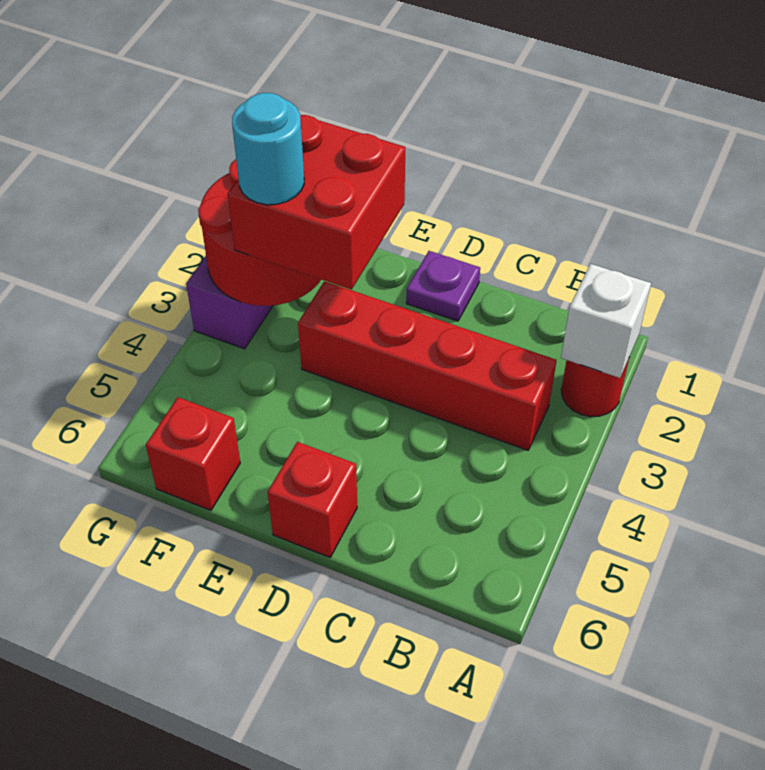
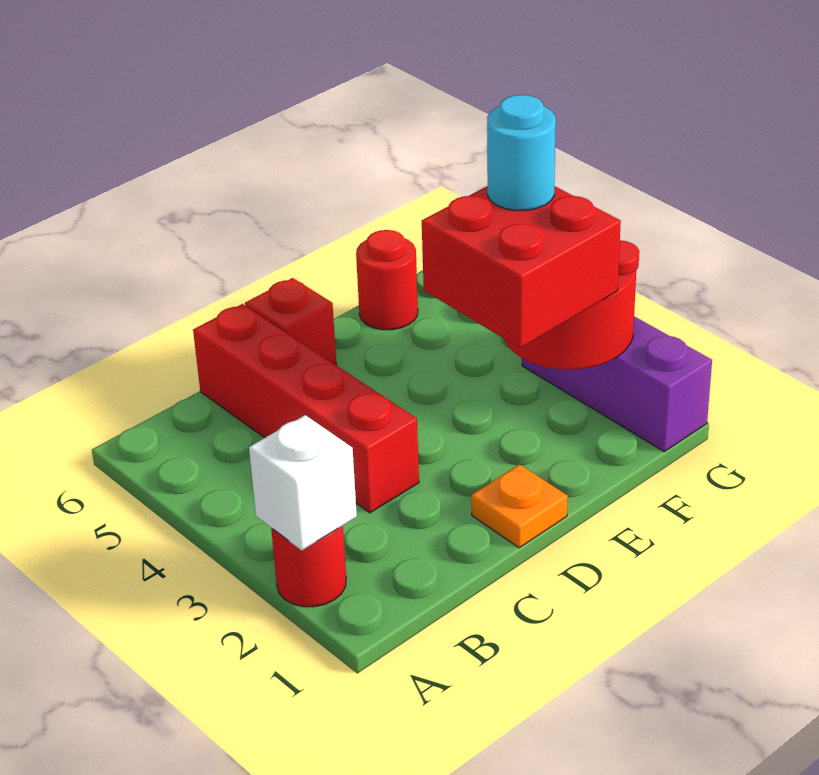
red brick B3:E3 level 1 -> red brick C3:C6 level 1
purple plate D1 level 1 -> orange plate D1 level 1
red brick F6 level 1 -> red round brick F6 level 1

